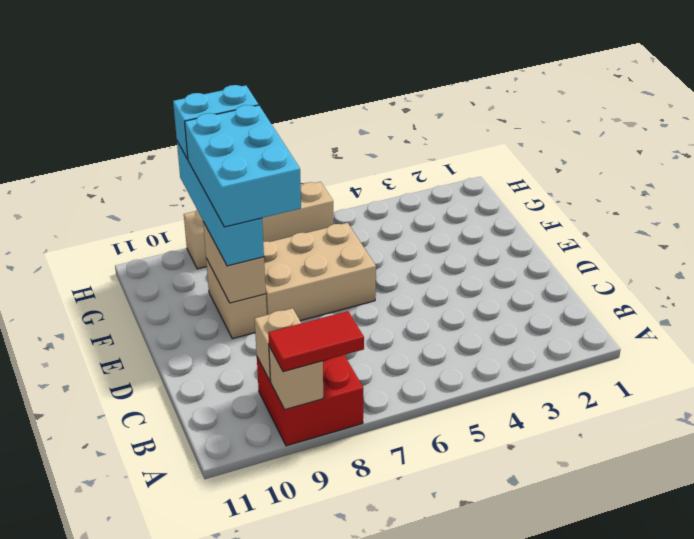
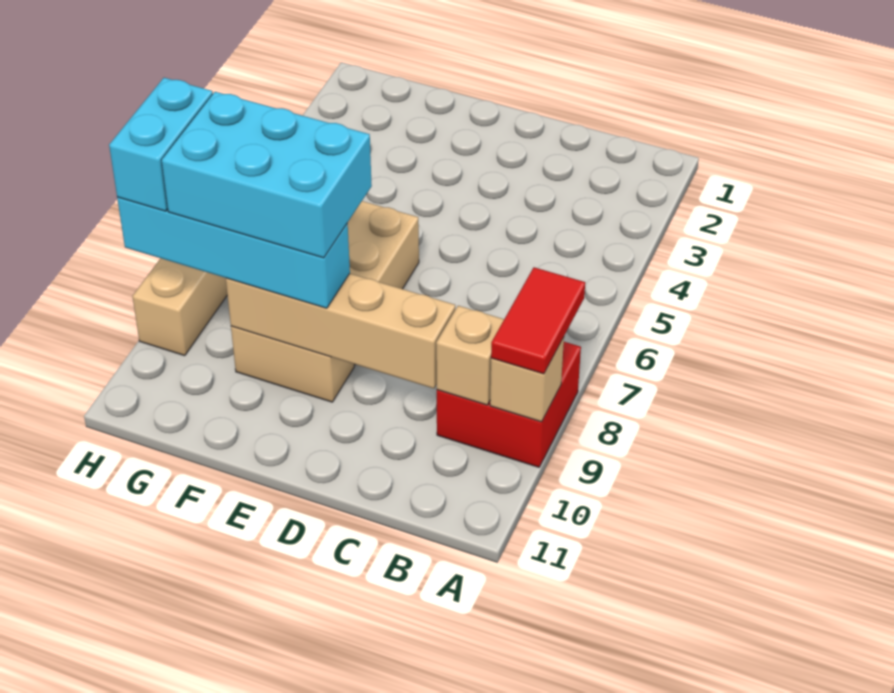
tan brick E9:F9 level 2 -> tan brick C9:F9 level 2

